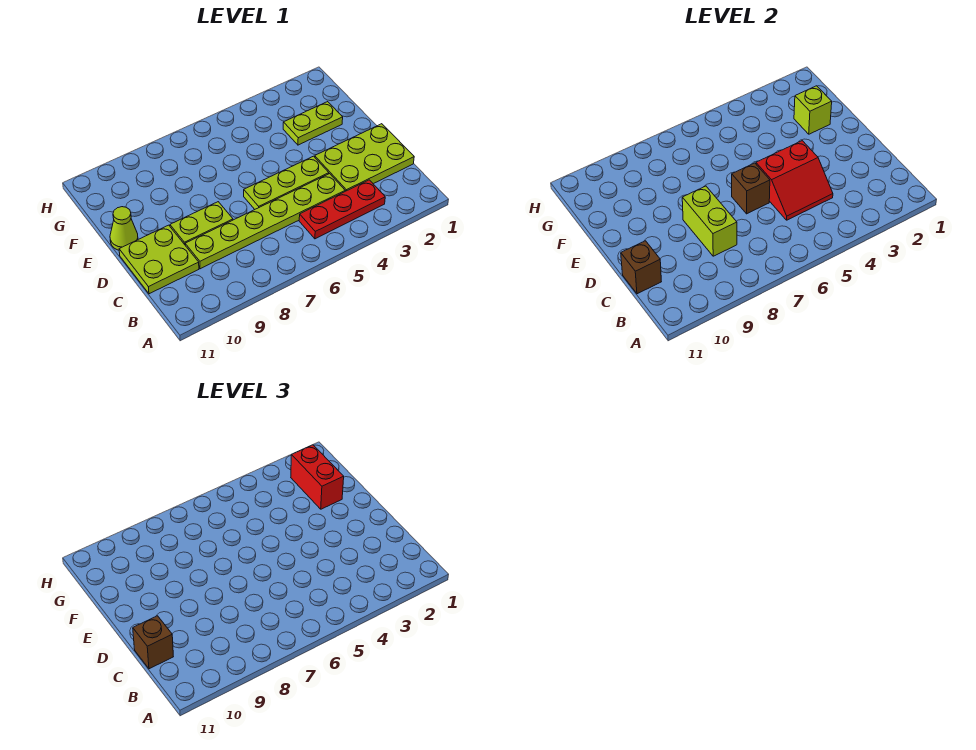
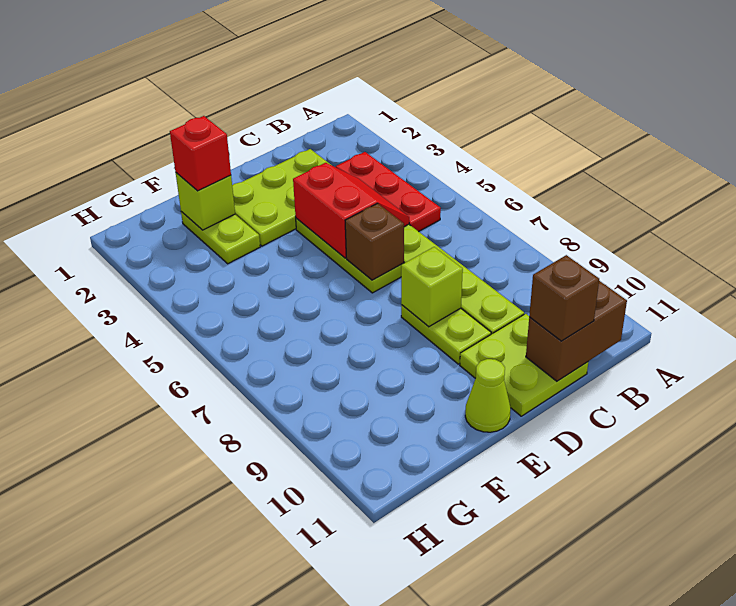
lime plate C1:D3 level 1 -> lime plate C2:E3 level 1
lime brick C8:D8 level 2 -> lime brick D8 level 2
brown brick C11 level 2 -> brown brick B11:C11 level 2
red brick F2:G2 level 3 -> red brick F2 level 3

